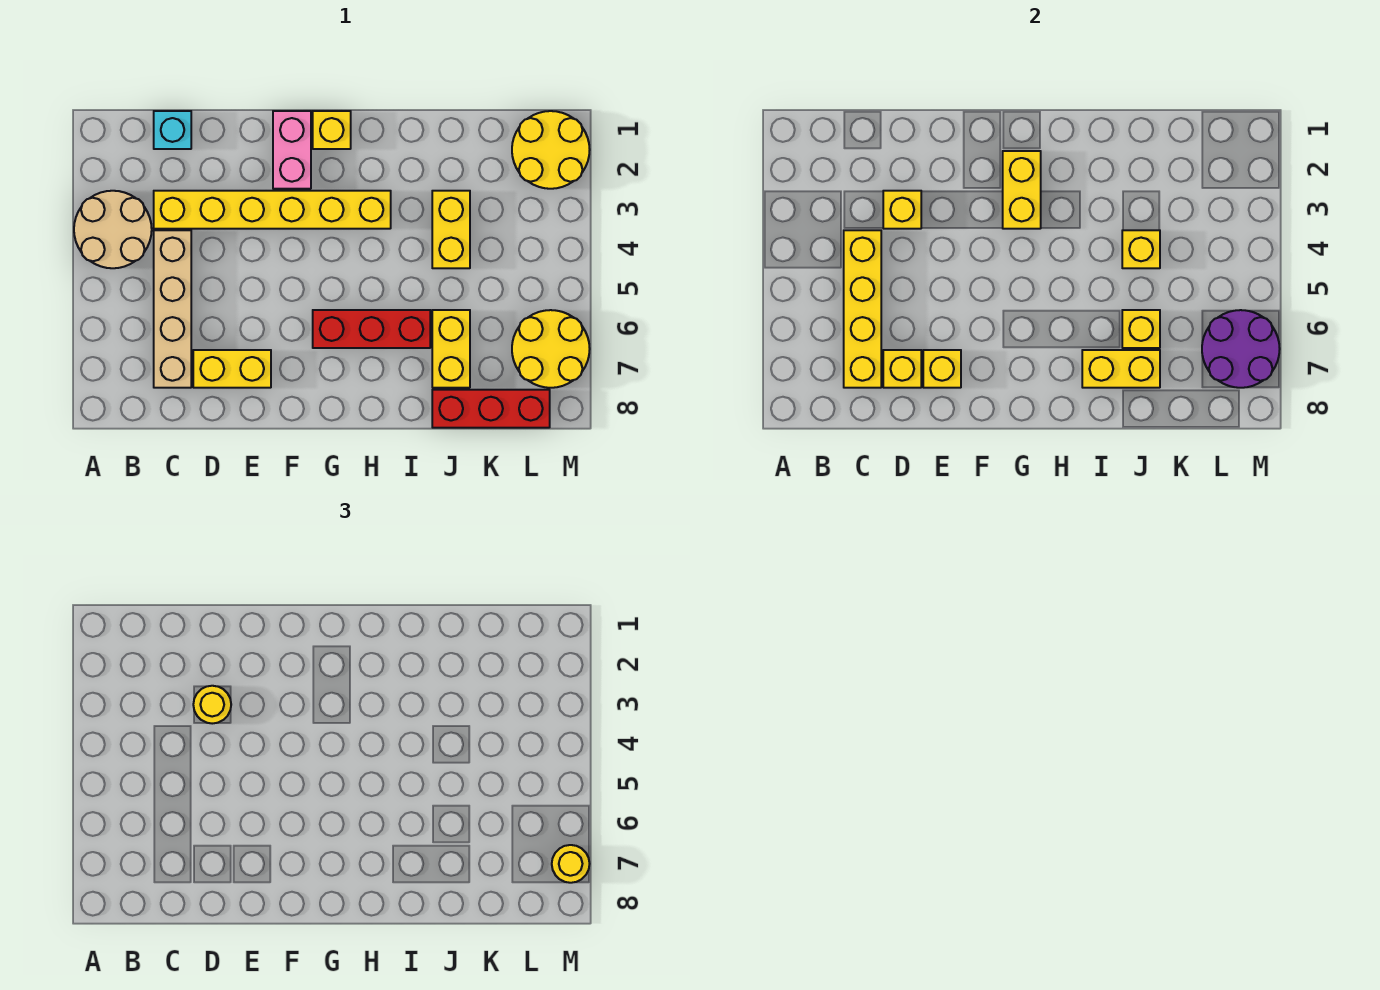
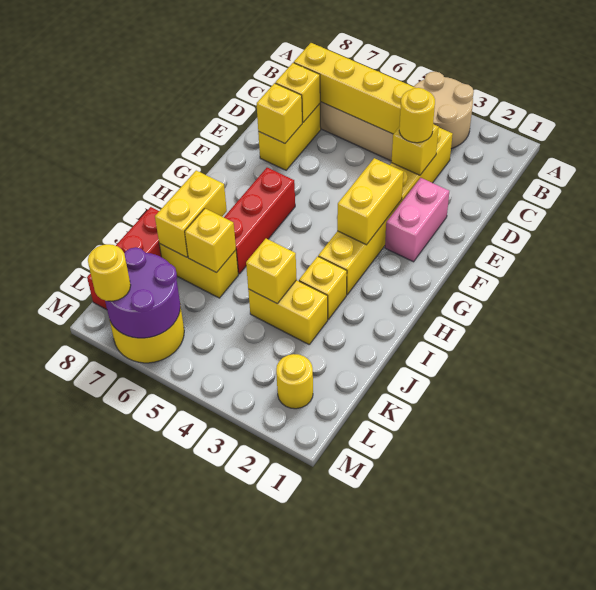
cyan brick C1 level 1 -> none
pink brick F1:F2 level 1 -> pink brick E2:F2 level 1
yellow brick G1 level 1 -> yellow brick I3 level 1
yellow brick G2:G3 level 2 -> yellow brick F3:G3 level 2
yellow round brick L1:M2 level 1 -> yellow round brick L2 level 1

